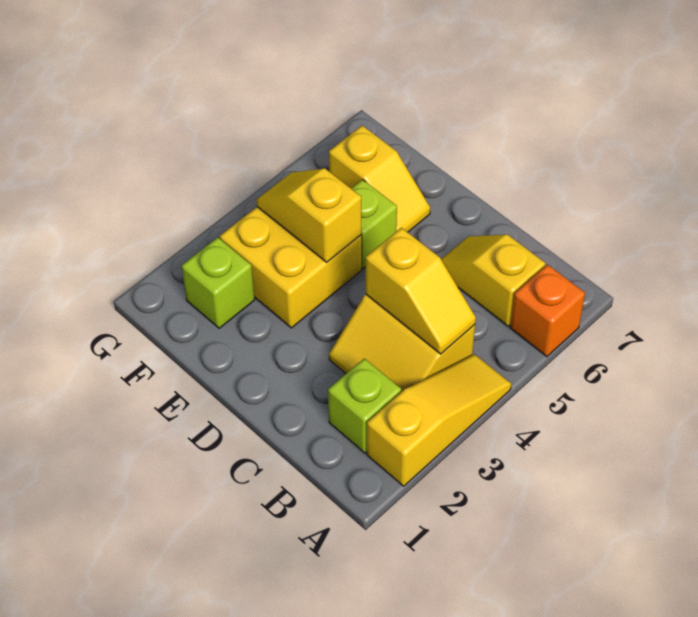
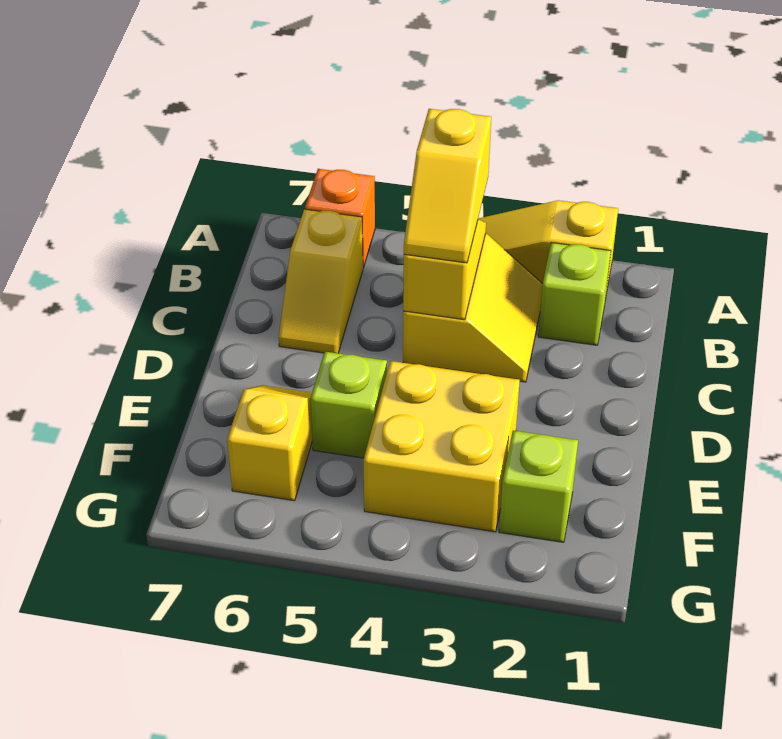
yellow slope E4:F4 level 2 top E -> yellow slope B4:C4 level 3 top B

